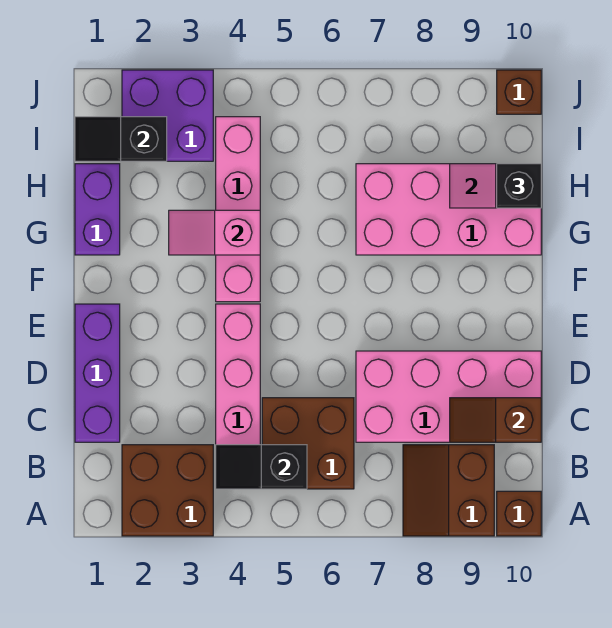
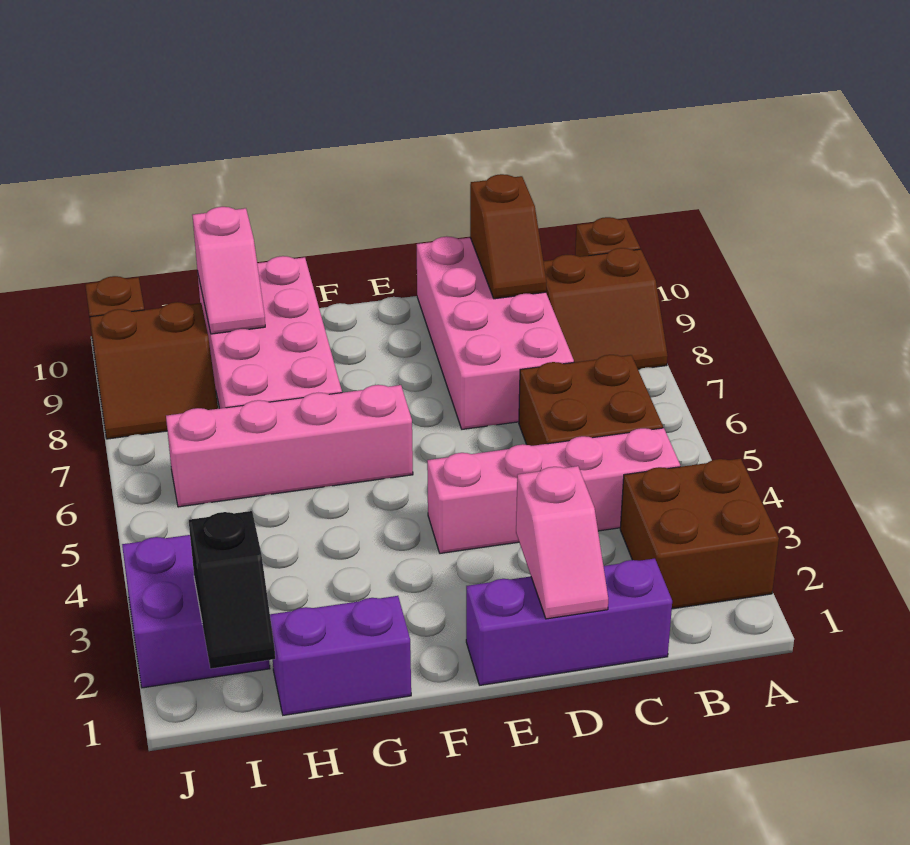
black slope B4:B5 level 2 top 5 -> none
pink brick F4:I4 level 1 -> pink brick F6:I6 level 1
pink slope G3:G4 level 2 top 4 -> pink slope D1:D2 level 2 top 2
black brick H10 level 3 -> none
none -> brown slope I8:J9 level 1 top 9

